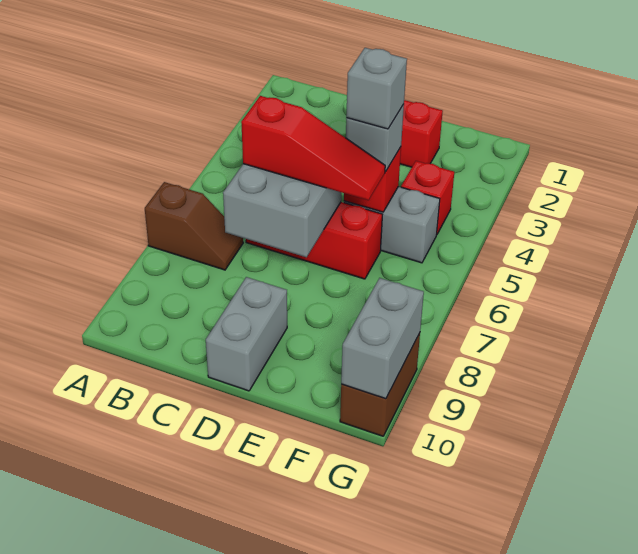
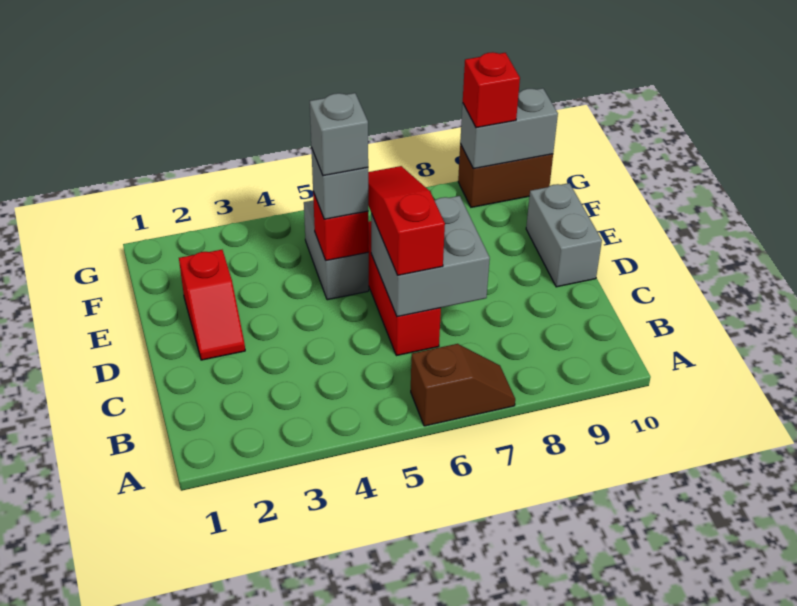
brown slope A7:B7 level 1 top A -> brown slope A6:A7 level 1 top 6
grey brick D9:D10 level 1 -> grey brick D10:E10 level 1
red brick F4 level 1 -> red brick G9 level 3

